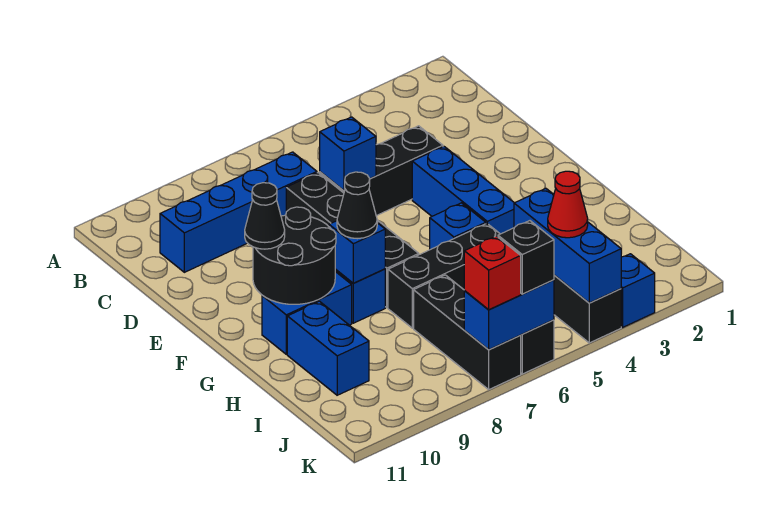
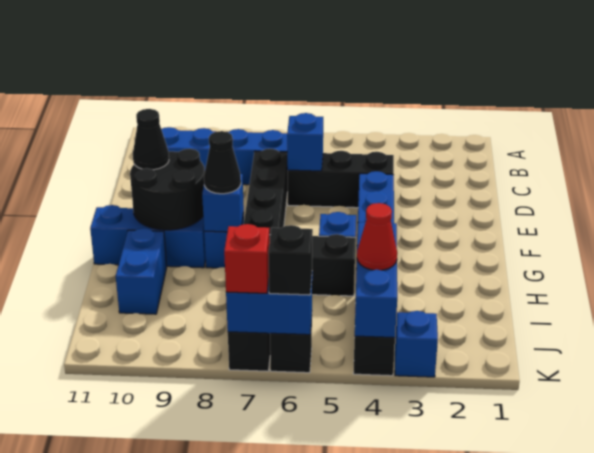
blue brick G9:G10 level 1 -> blue brick G9:G11 level 1

